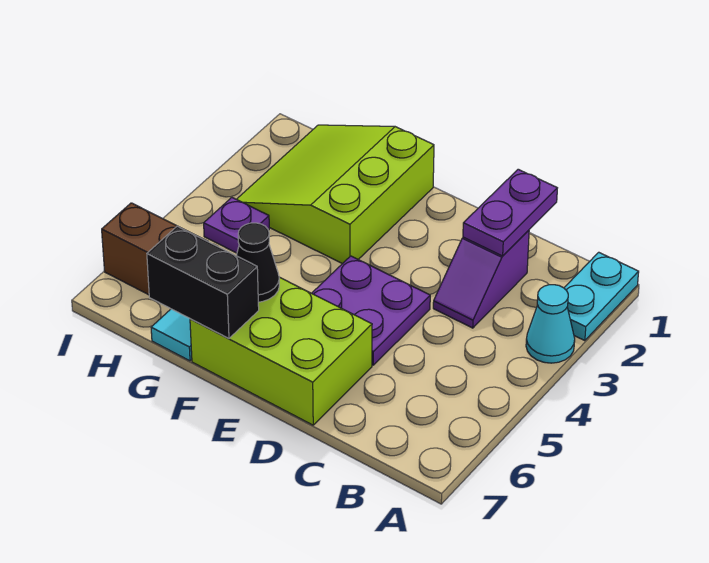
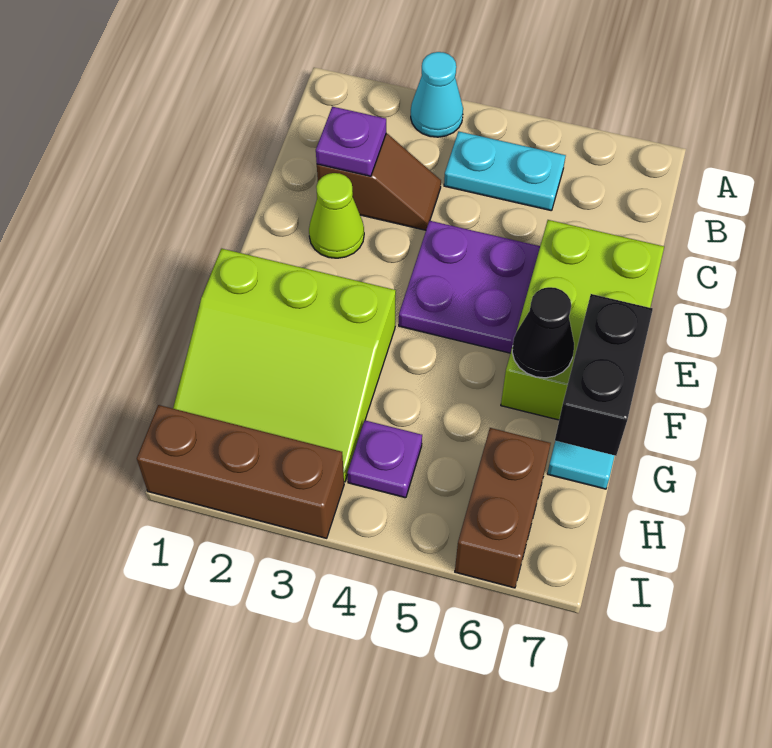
cyan plate A1:A2 level 1 -> cyan plate B4:B5 level 1
purple plate C1:C2 level 2 -> purple plate C2 level 2
purple slope C2:C3 level 1 top 2 -> brown slope C2:C3 level 1 top 2
none -> lime cone D2 level 1
none -> brown brick I1:I3 level 1

